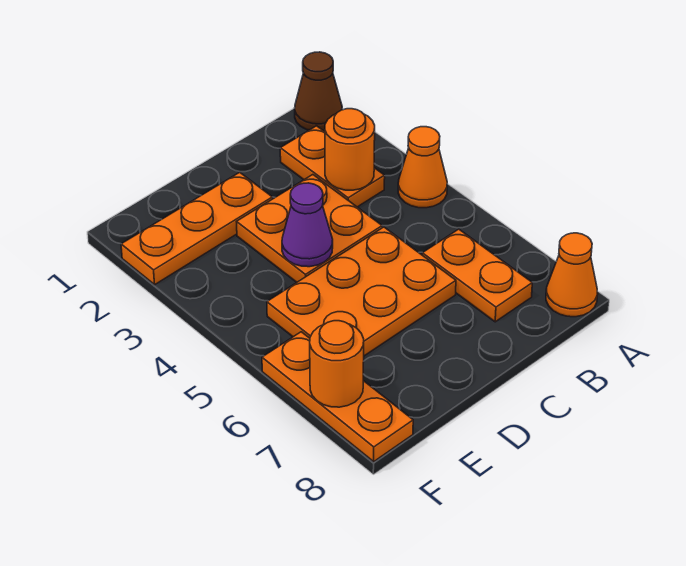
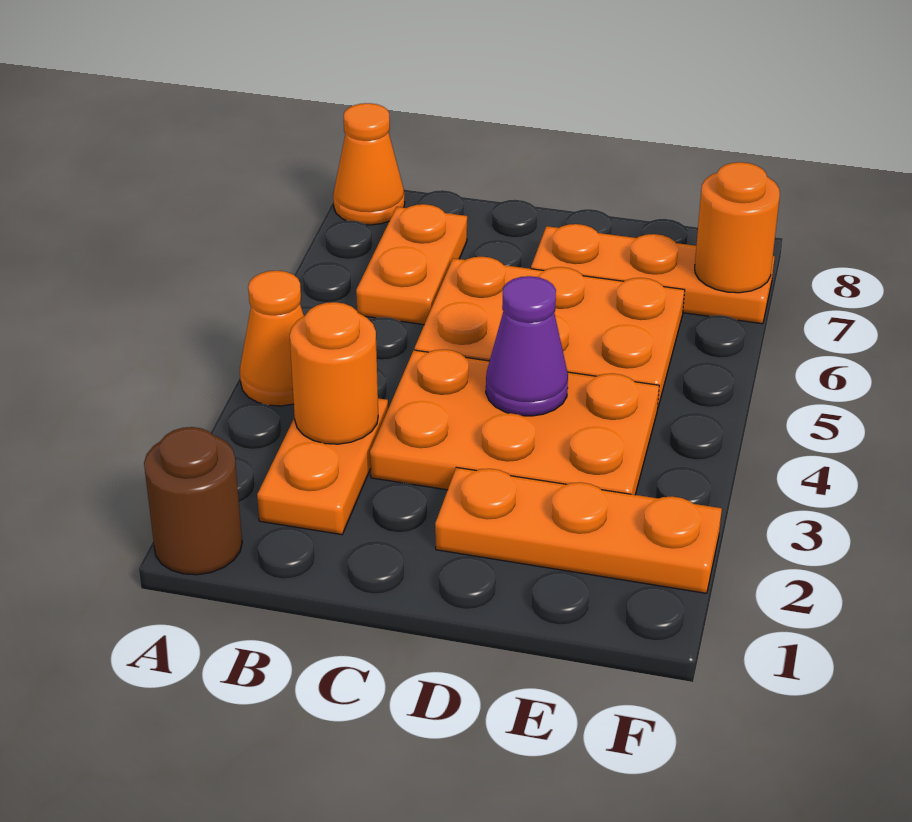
brown cone A1 level 1 -> brown round brick A1 level 1
orange plate C3:D4 level 1 -> orange plate C3:E4 level 1
orange plate F6:F8 level 1 -> orange plate D7:F7 level 1

